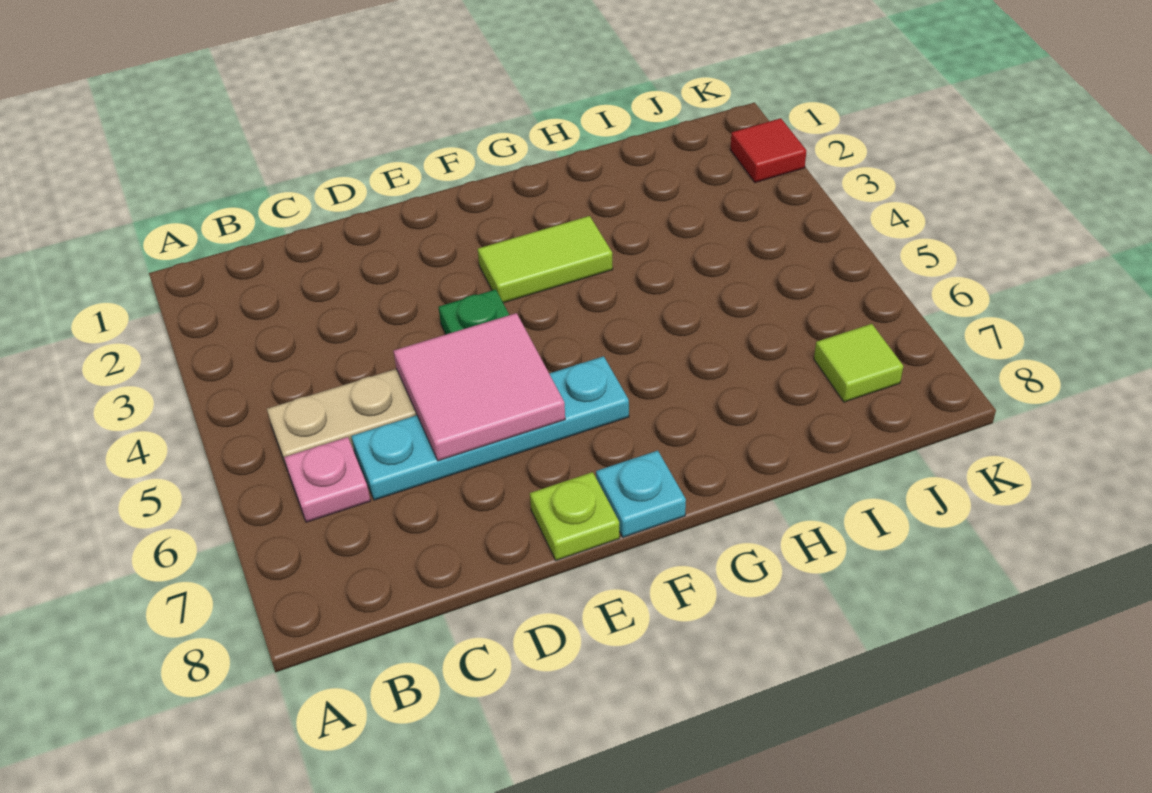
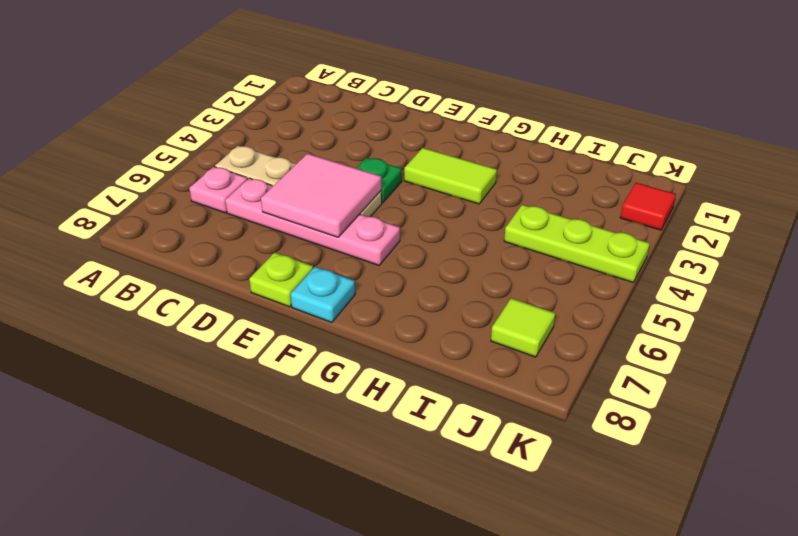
cyan plate C6:F6 level 1 -> pink plate C6:F6 level 1
none -> lime plate I4:K4 level 1

